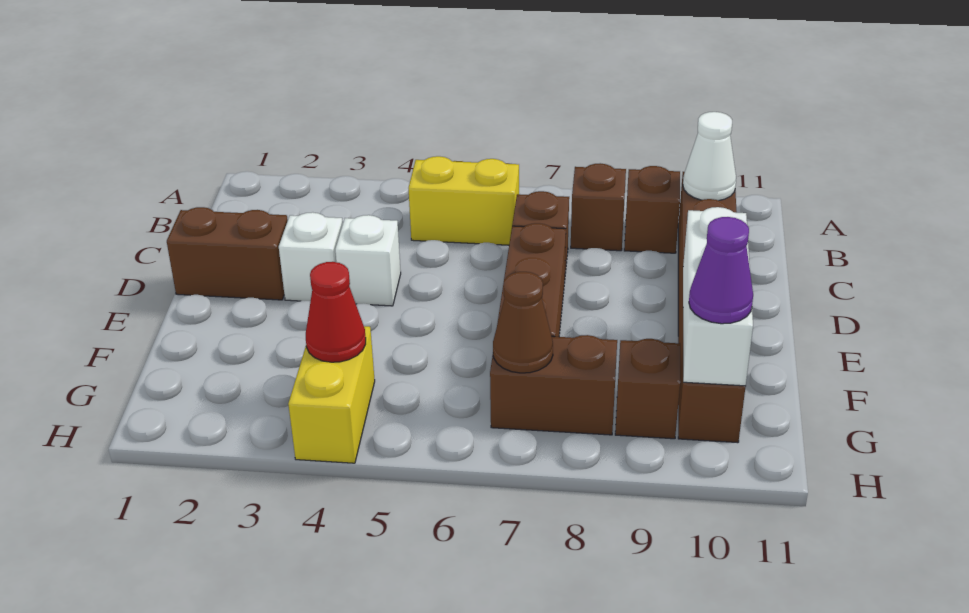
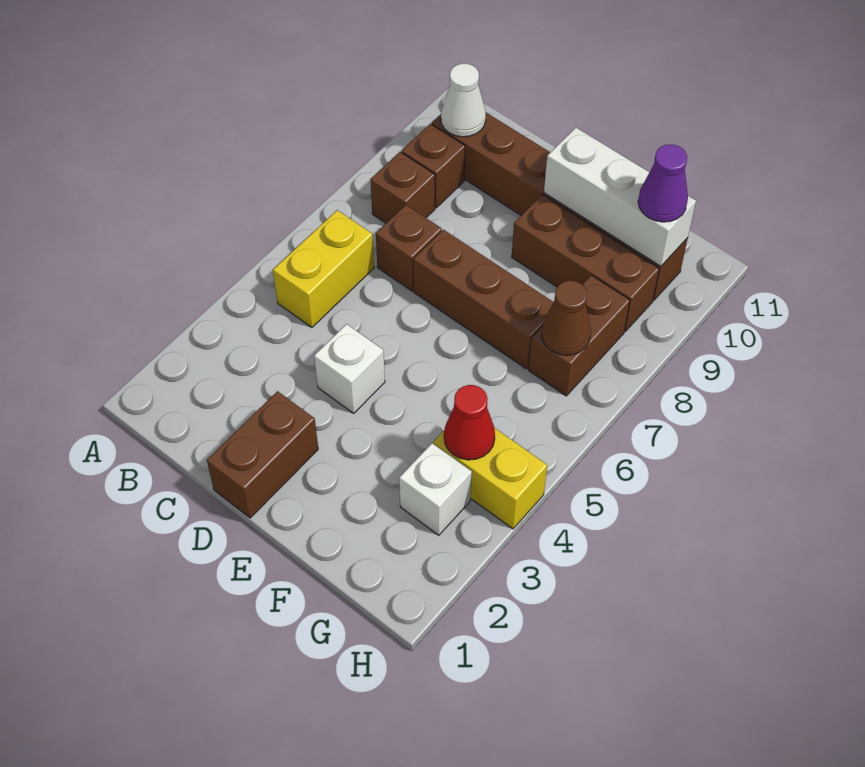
white brick D3 level 1 -> white brick G3 level 1
brown brick G9 level 1 -> brown brick E9:G9 level 1

